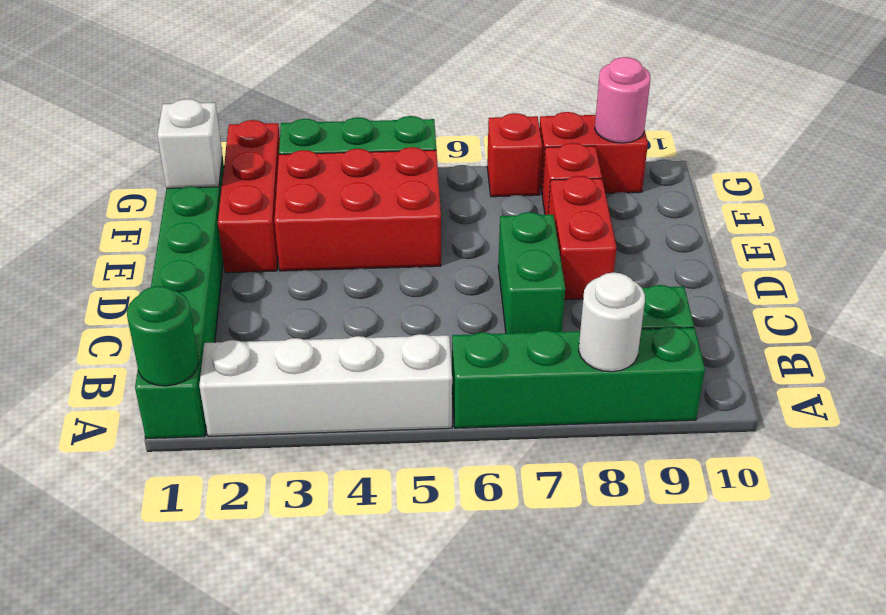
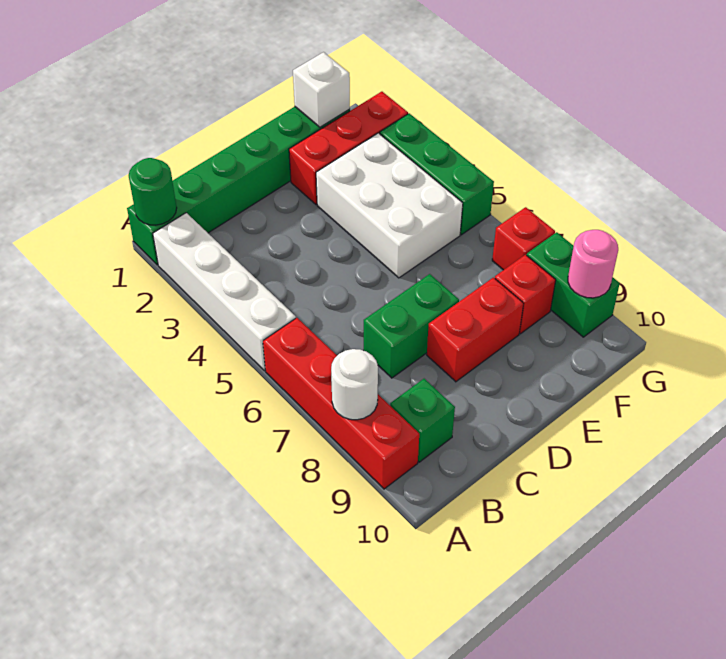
green brick A6:A9 level 1 -> red brick A6:A9 level 1
red brick E3:F5 level 1 -> white brick E3:F5 level 1
red brick G8:G9 level 1 -> green brick G8:G9 level 1

